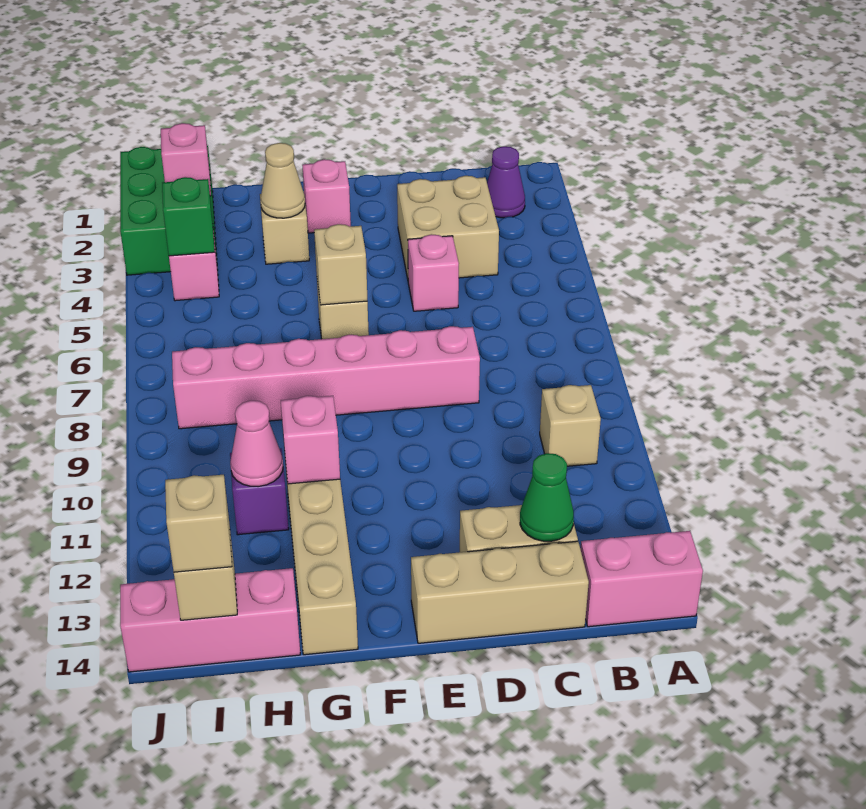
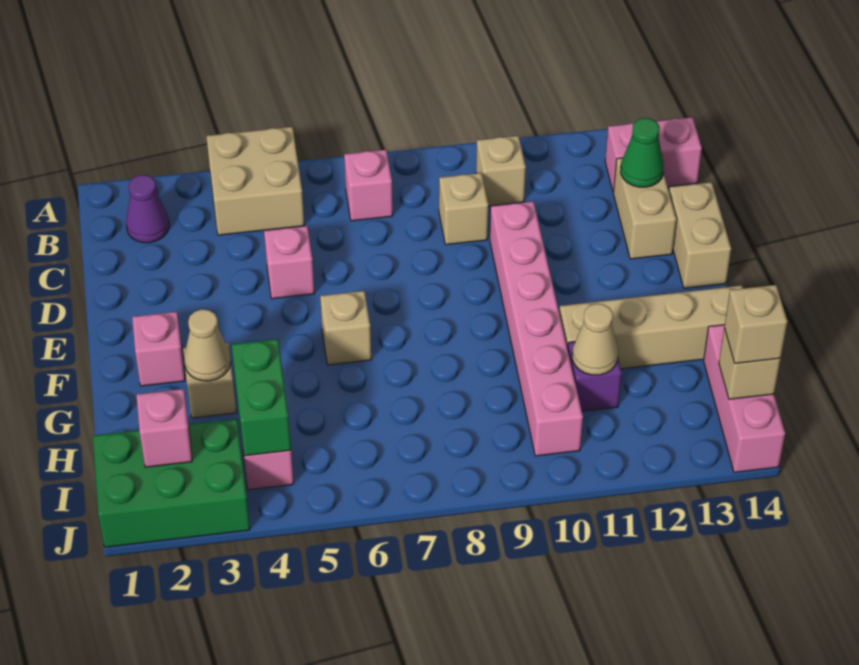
pink brick A14:B14 level 1 -> pink brick B13:B14 level 1
tan brick C3:D4 level 1 -> tan brick A4:B5 level 1
tan brick C14:E14 level 1 -> tan brick D14:E14 level 1
pink brick D8:I8 level 1 -> pink brick D10:I10 level 1
tan brick F6 level 2 -> tan brick C9 level 1
pink brick G11 level 2 -> pink brick B7 level 1
pink cone H11 level 2 -> tan cone H11 level 2
green brick I4 level 2 -> green brick H4:I4 level 2

